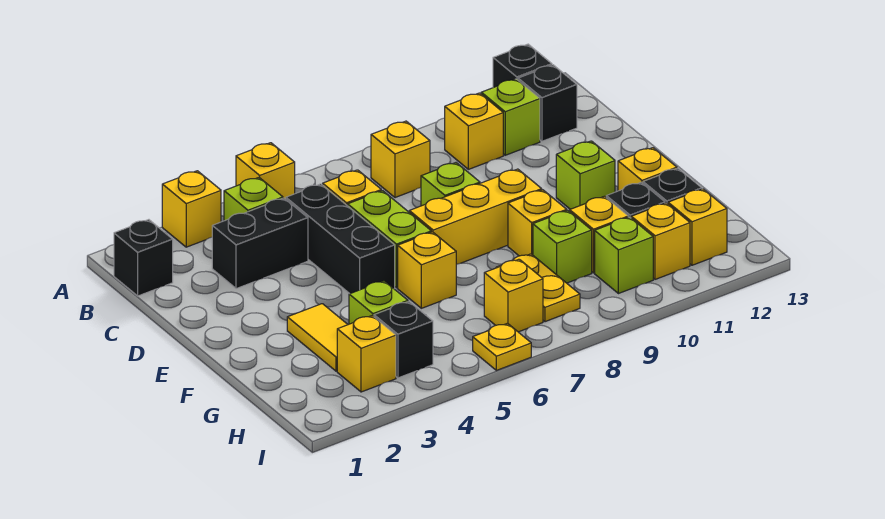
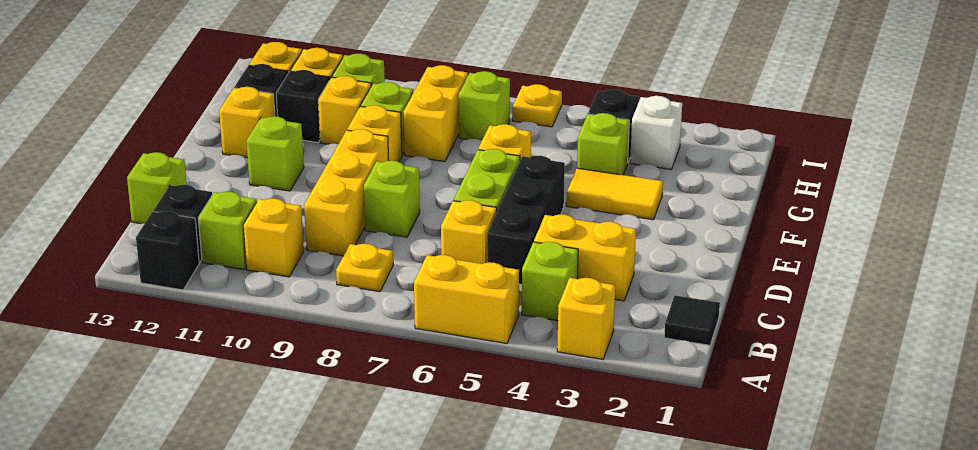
yellow brick A5 level 1 -> yellow brick A5:A6 level 1
black brick B1 level 1 -> black tile B1 level 1
yellow brick B8 level 1 -> yellow plate B8 level 1
black brick C3:C4 level 1 -> yellow brick C3:C4 level 1
none -> lime brick C13 level 1
yellow brick E7:E9 level 1 -> yellow brick C9:E9 level 1
yellow tile F3:G3 level 1 -> yellow tile F3:F4 level 1
yellow plate G8:H8 level 1 -> yellow brick G8:H8 level 1
yellow brick H3 level 1 -> white brick H3 level 1
yellow brick H7 level 1 -> lime brick H7 level 1

